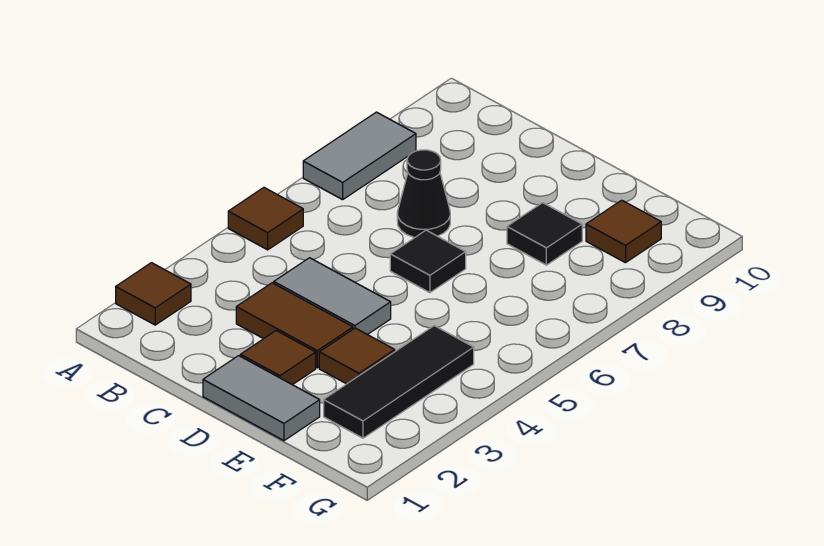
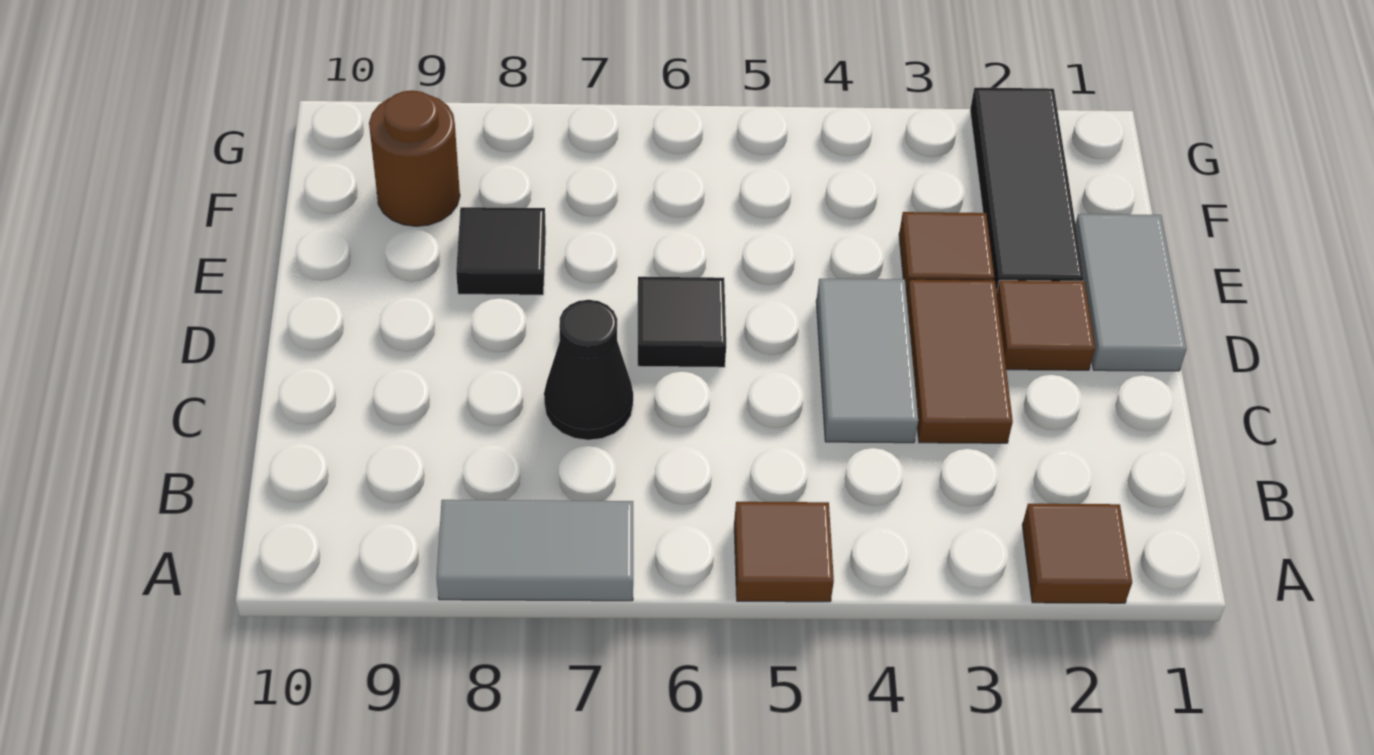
black tile F2:F4 level 1 -> black tile E2:G2 level 1
brown tile F9 level 1 -> brown round brick F9 level 1

